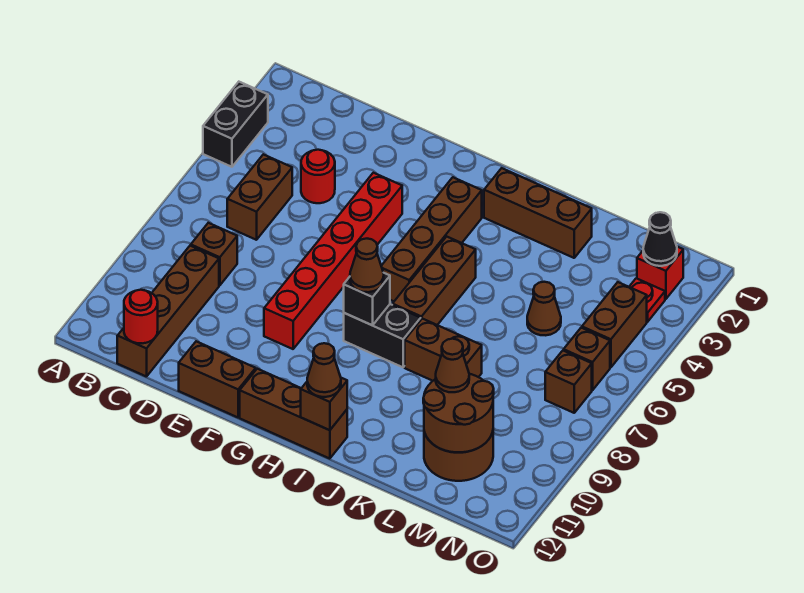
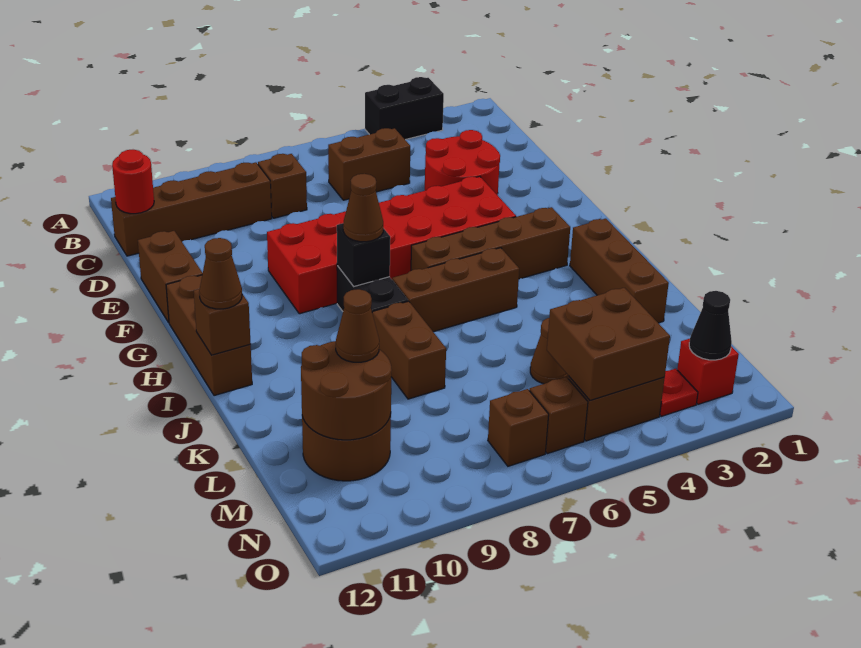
red round brick D4 level 1 -> red round brick D3:E4 level 1
red brick F4:F9 level 1 -> red brick F4:G9 level 1
none -> brown brick M4:N5 level 2

